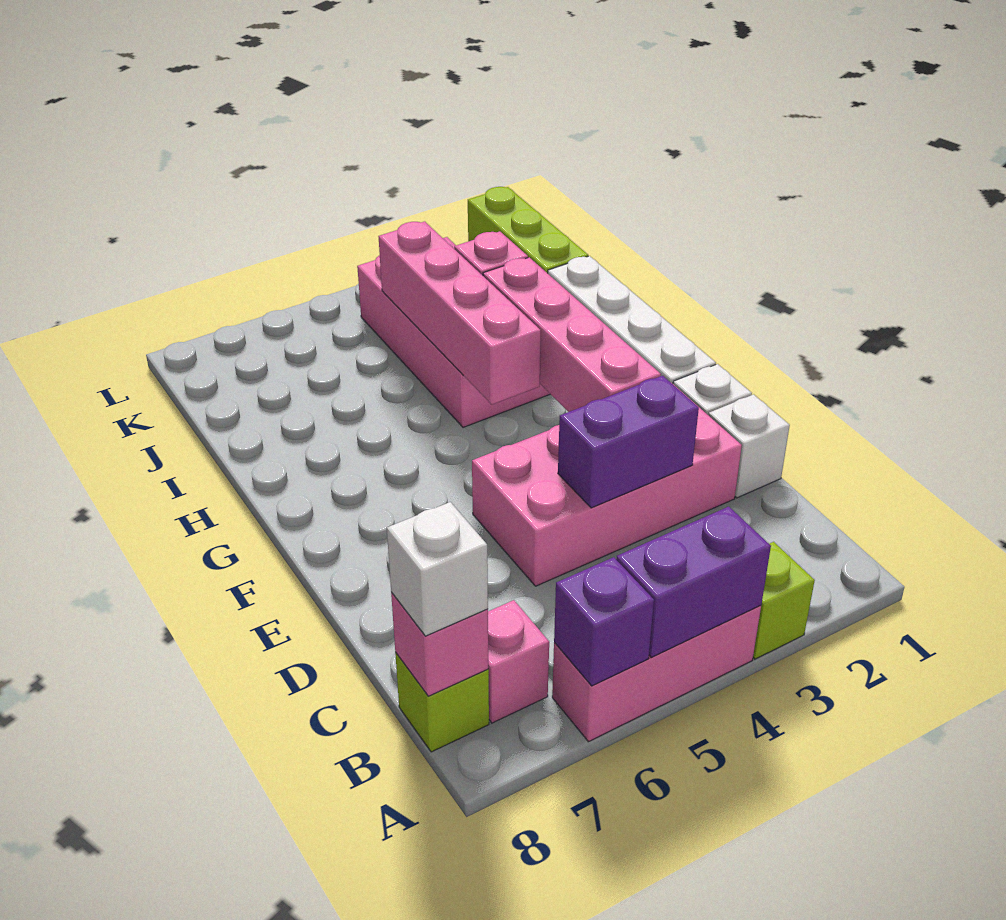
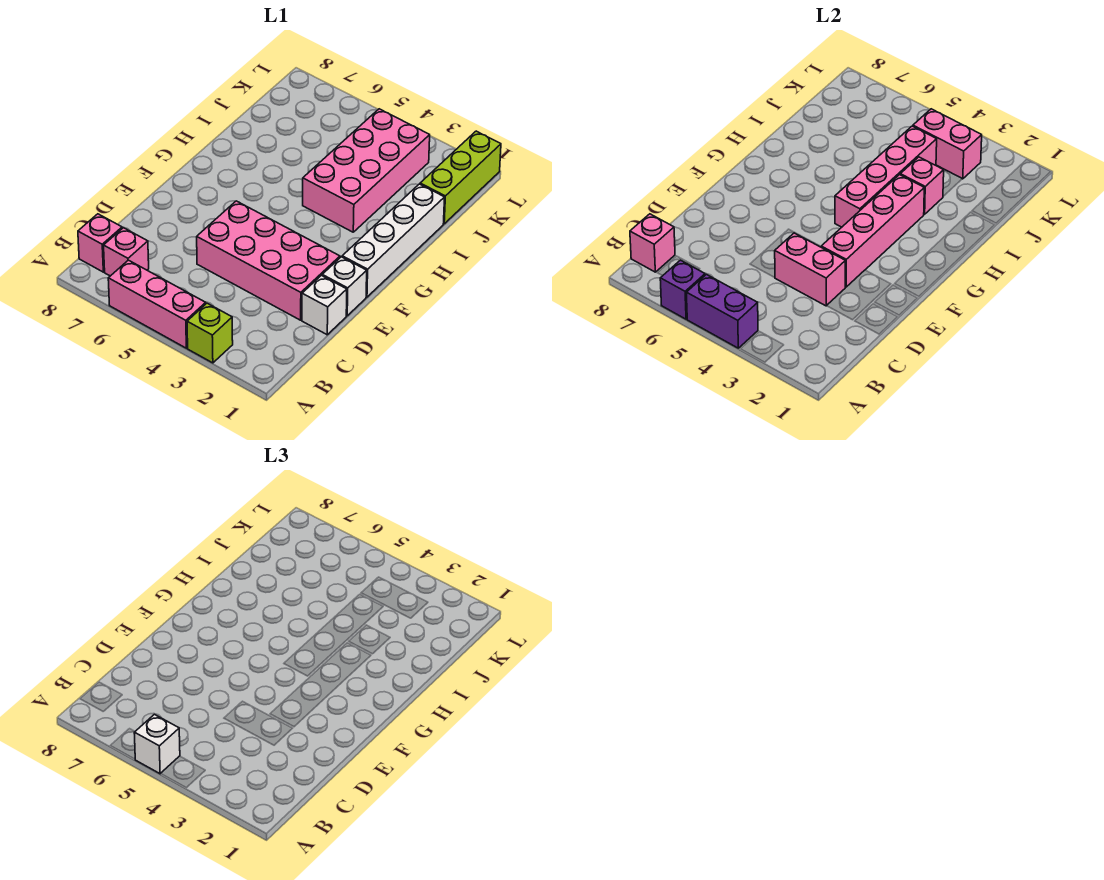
lime brick B8 level 1 -> pink brick B8 level 1
white brick B8 level 3 -> white brick A5 level 3
purple brick D3:D4 level 2 -> pink brick D3:D4 level 2
none -> pink brick K3:K4 level 2

